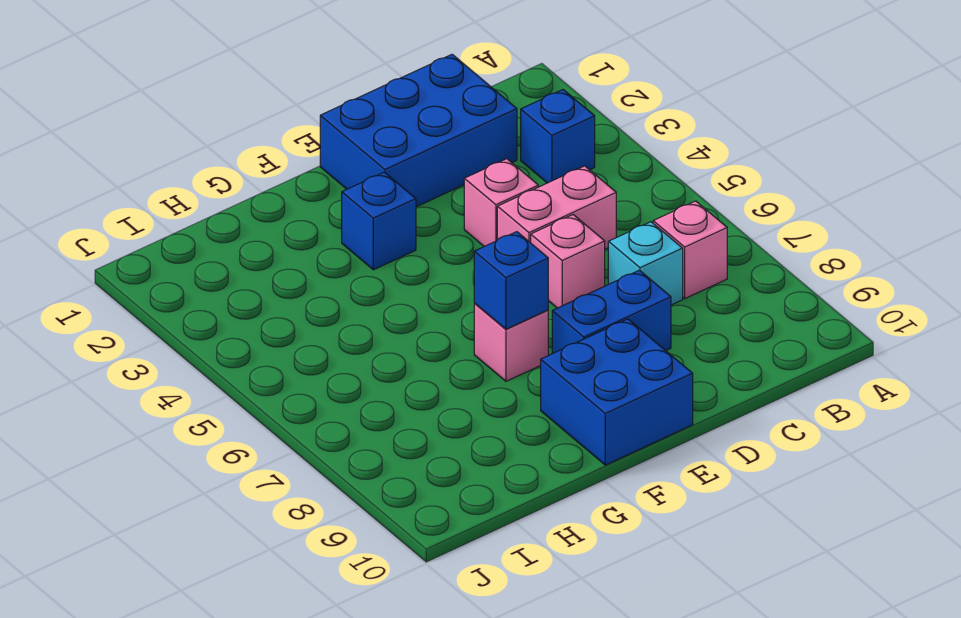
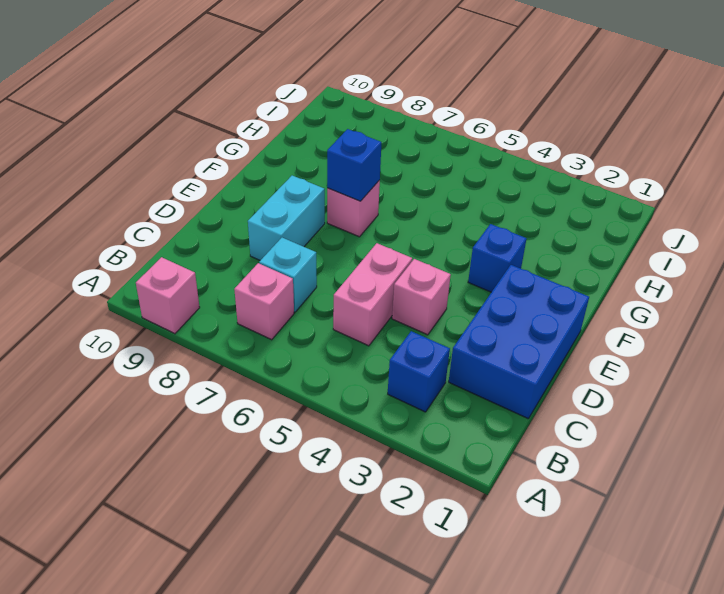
pink brick D6 level 1 -> pink brick A9 level 1
blue brick D8:E8 level 1 -> cyan brick D8:E8 level 1
blue brick E9:F10 level 1 -> none

